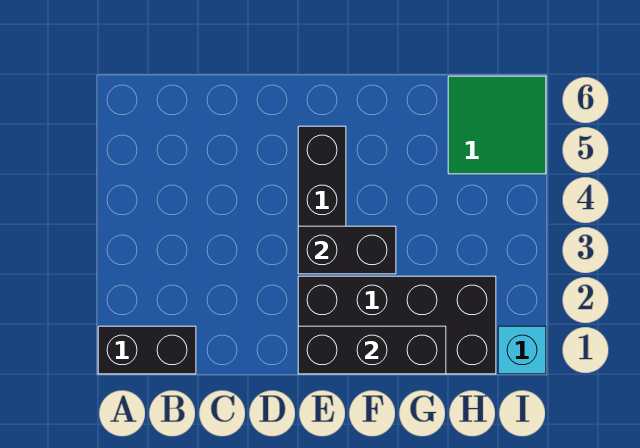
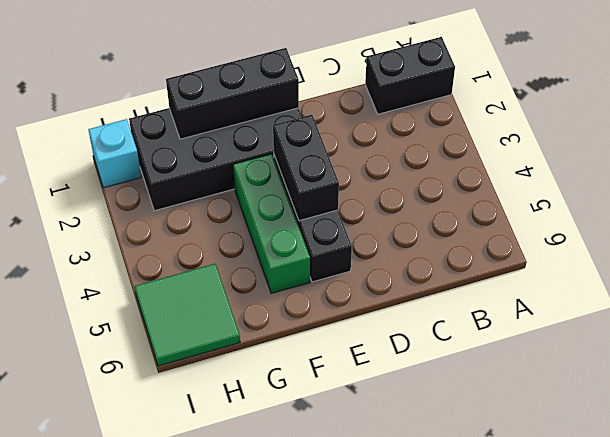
black brick E3:F3 level 2 -> black brick E3:E4 level 2
none -> green brick F3:F5 level 1

